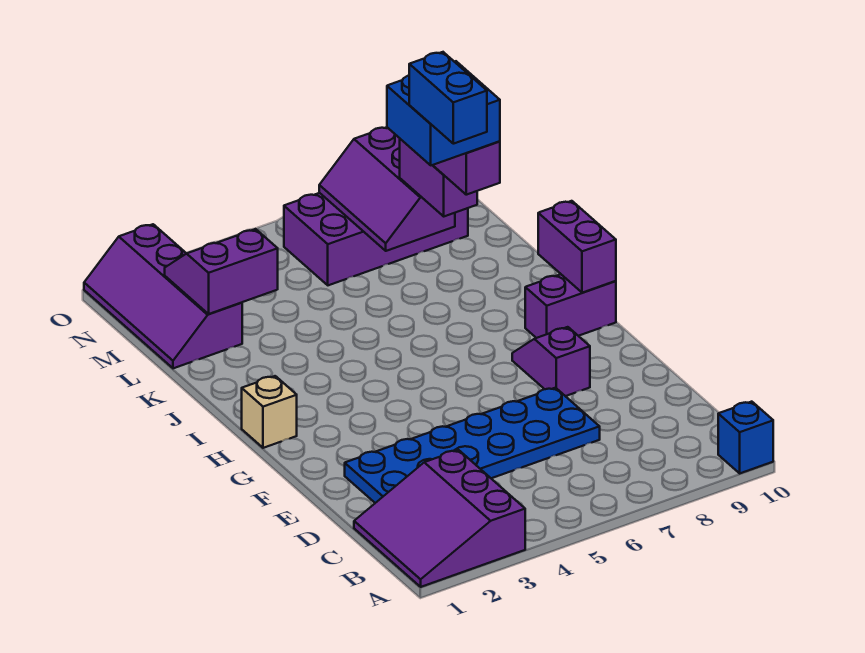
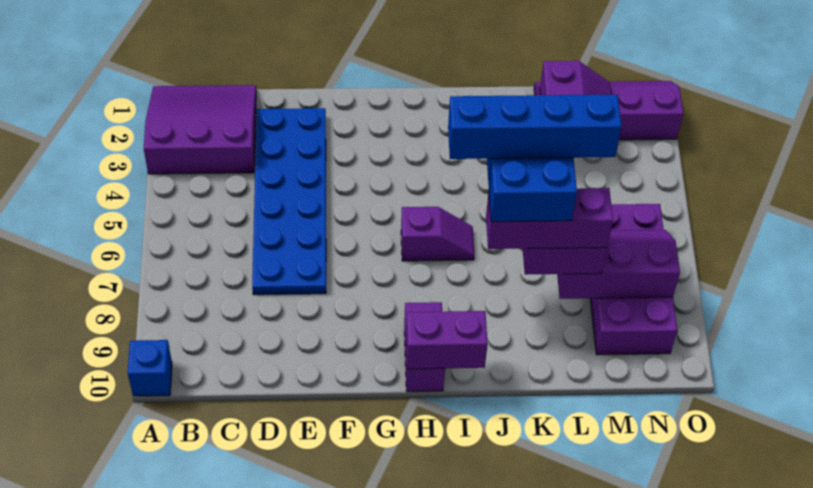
purple slope F8:G8 level 1 top F -> purple slope H6:I6 level 1 top H
tan brick H1 level 1 -> none
blue brick I7:J7 level 6 -> blue brick I7:L7 level 6

